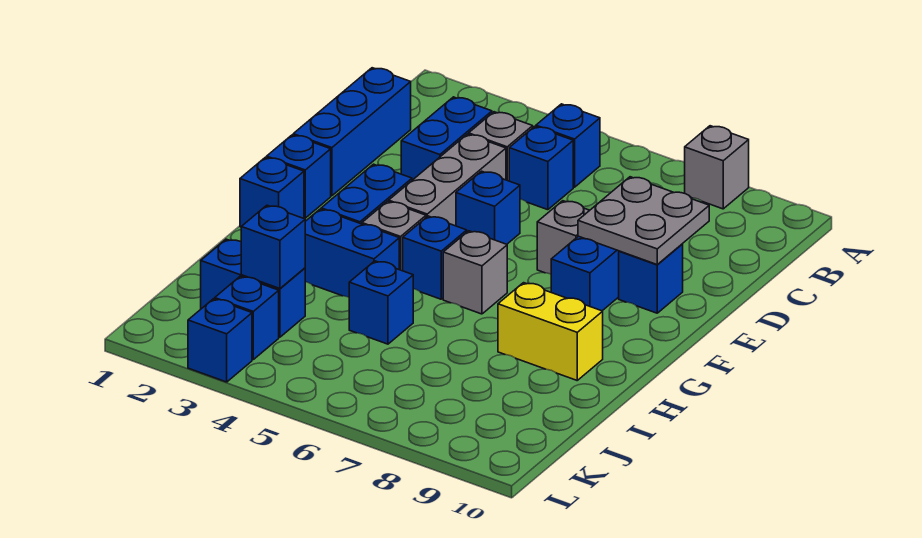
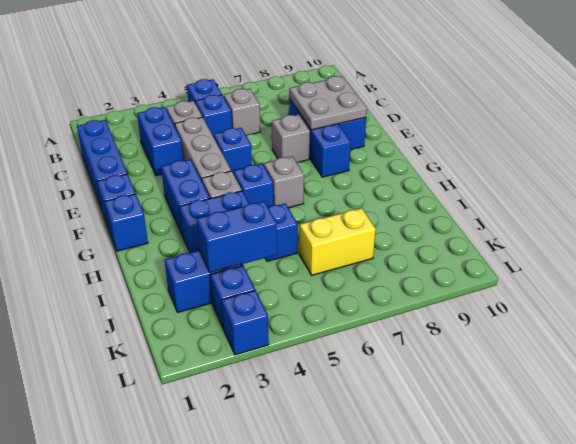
grey brick A8 level 1 -> grey brick C6 level 1
yellow brick H8:H9 level 1 -> yellow brick J6:J7 level 1
blue brick J3 level 2 -> blue brick J3:J4 level 2

